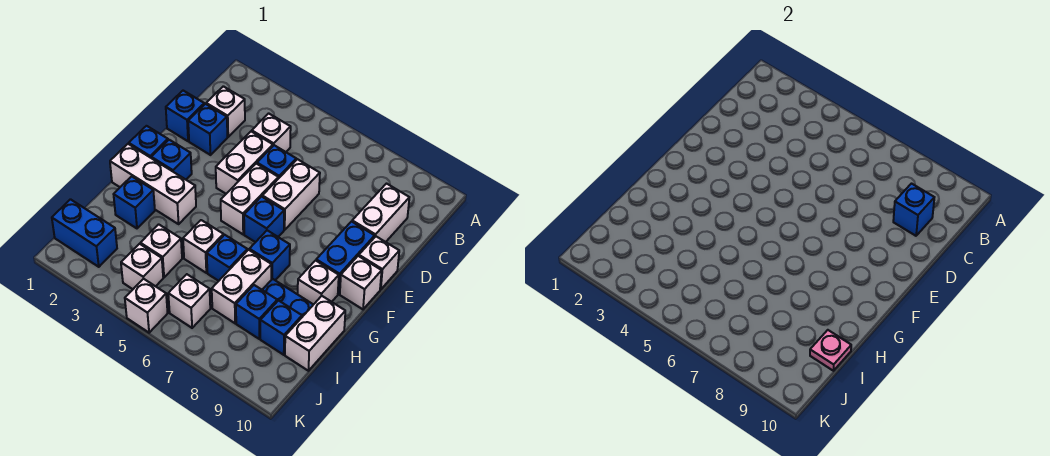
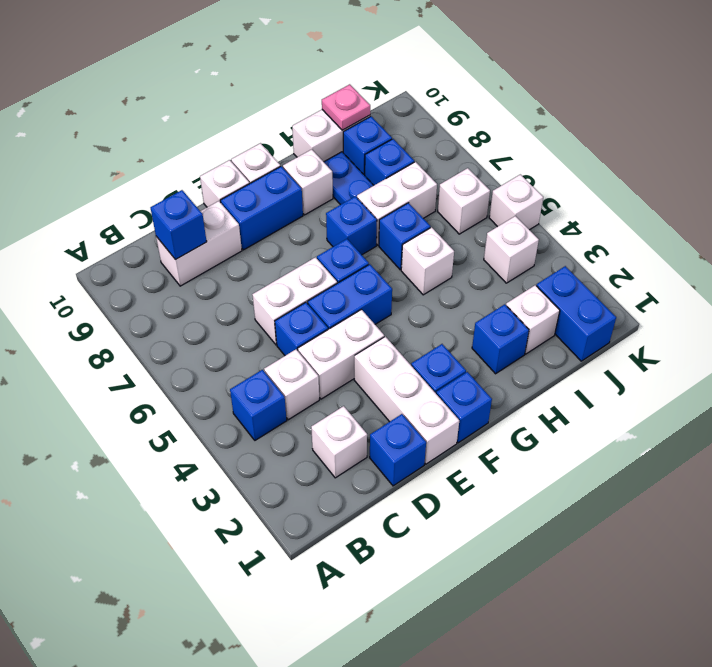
blue brick D2 level 1 -> blue brick B4 level 1
white brick E5:F5 level 1 -> blue brick E5:F5 level 1
white brick G1:G3 level 1 -> white brick E1:E3 level 1
white brick I4 level 1 -> white brick I2 level 1

